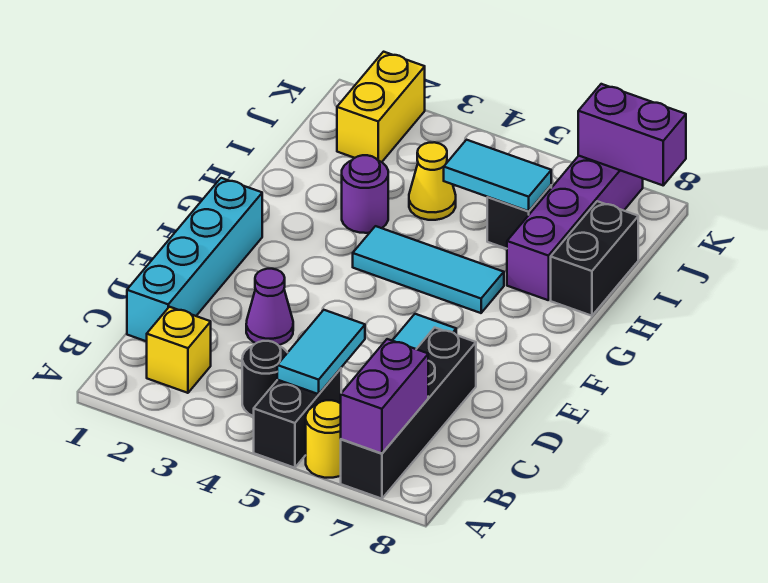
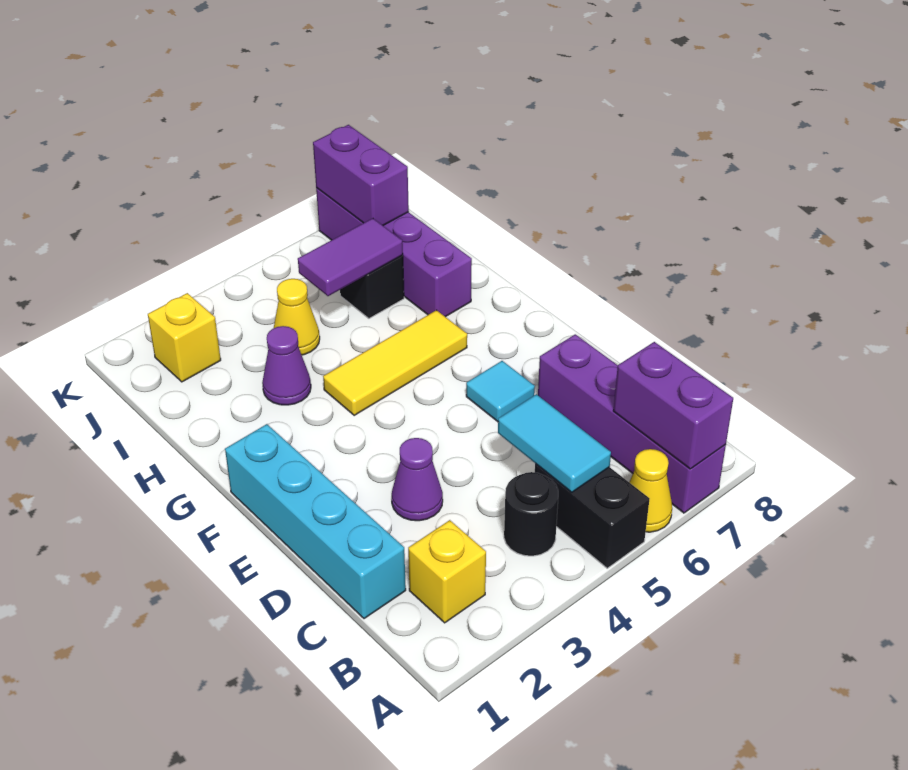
yellow round brick A6 level 1 -> yellow cone A6 level 1
black brick A7:D7 level 1 -> purple brick A7:D7 level 1
cyan tile G4:G6 level 1 -> yellow tile G4:G6 level 1
purple round brick H3 level 1 -> purple cone H3 level 1
black brick H8:I8 level 1 -> none
cyan tile I5:I6 level 2 -> purple tile I5:I6 level 2
yellow brick J2:K2 level 1 -> yellow brick J2 level 1
purple brick K7:K8 level 2 -> purple brick J7:K7 level 2

